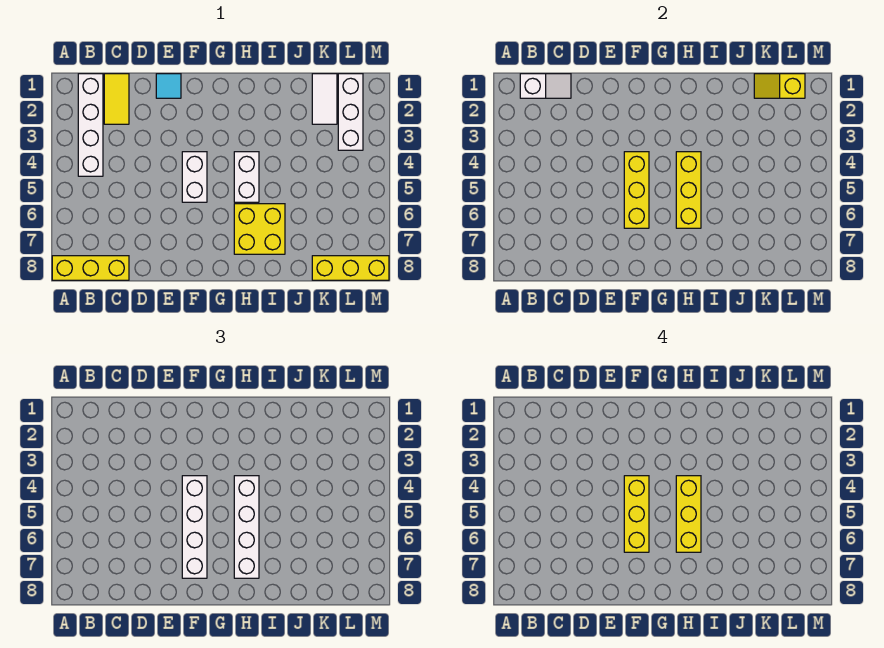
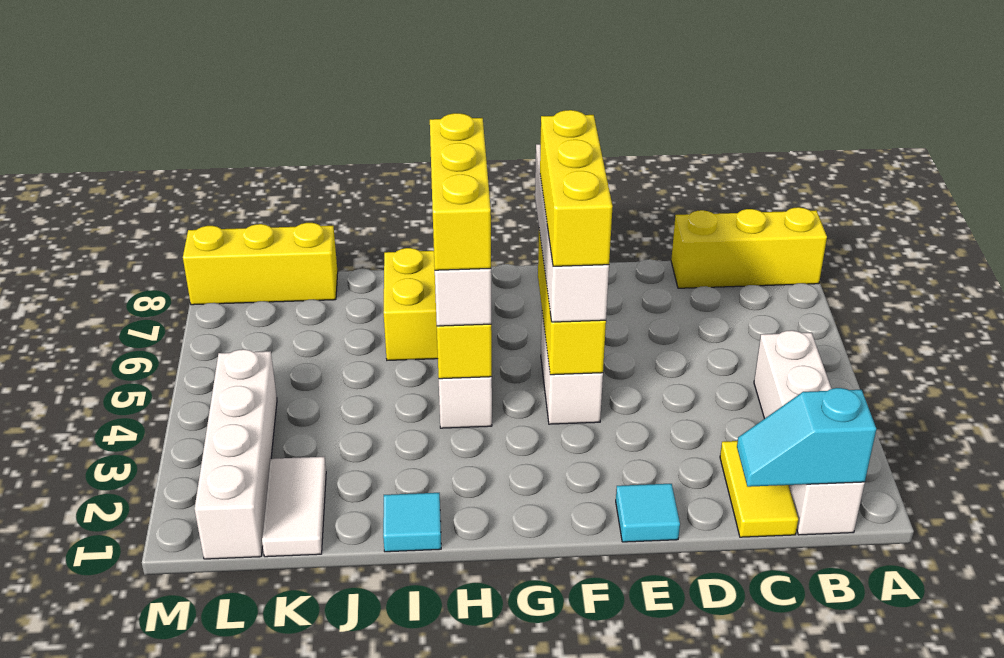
white slope B1:C1 level 2 top B -> cyan slope B1:C1 level 2 top B
none -> cyan tile I1 level 1
yellow slope K1:L1 level 2 top L -> none
white brick L1:L3 level 1 -> white brick L1:L4 level 1

